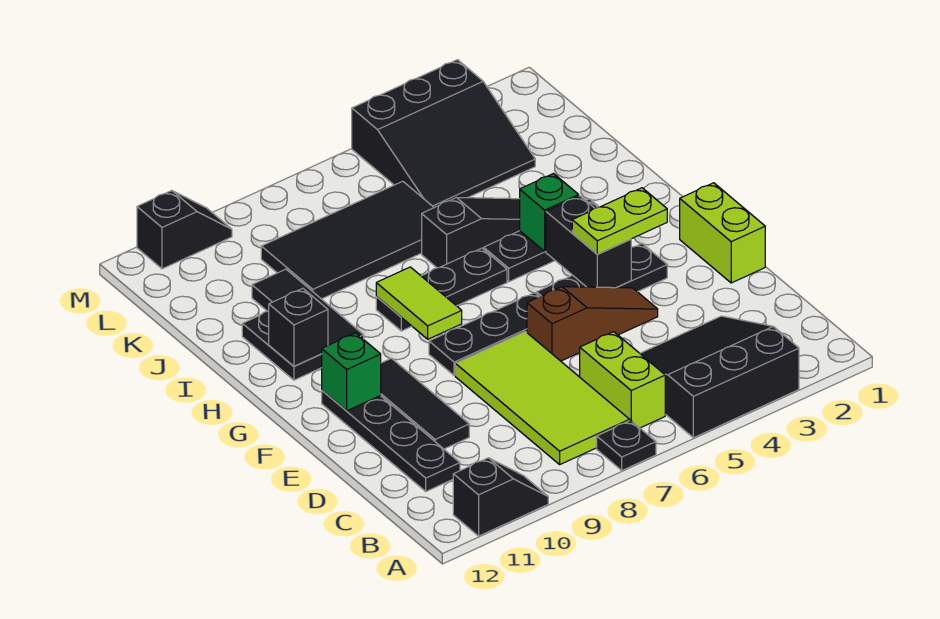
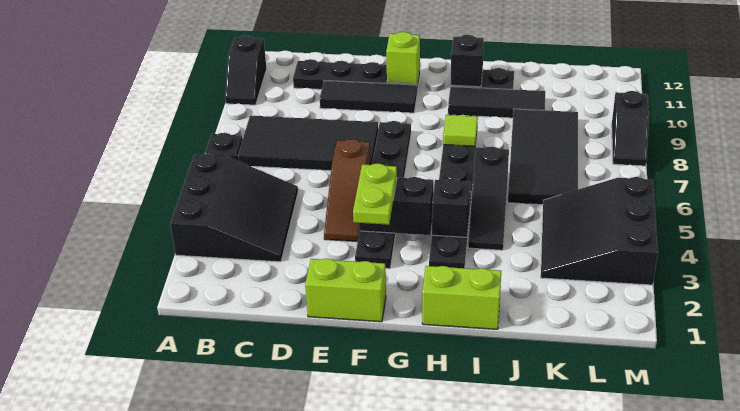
lime brick B6:C6 level 1 -> lime brick H1:I1 level 1
lime tile B7:E8 level 1 -> black tile B7:E8 level 1
green brick F11 level 2 -> lime brick F11 level 2
lime tile G8:H8 level 2 -> lime tile H8 level 2
green brick H4 level 2 -> black brick H4 level 2
black slope M10:M11 level 1 top 11 -> black slope M8:M9 level 1 top 9

